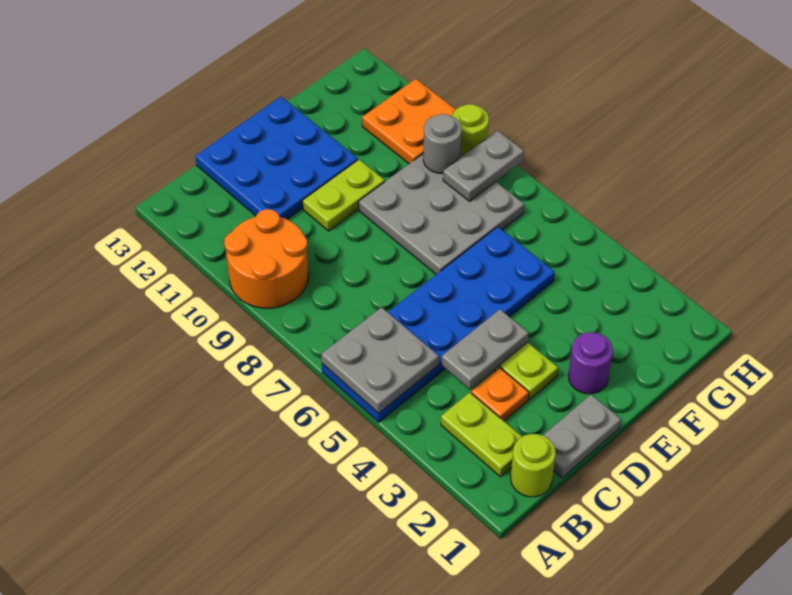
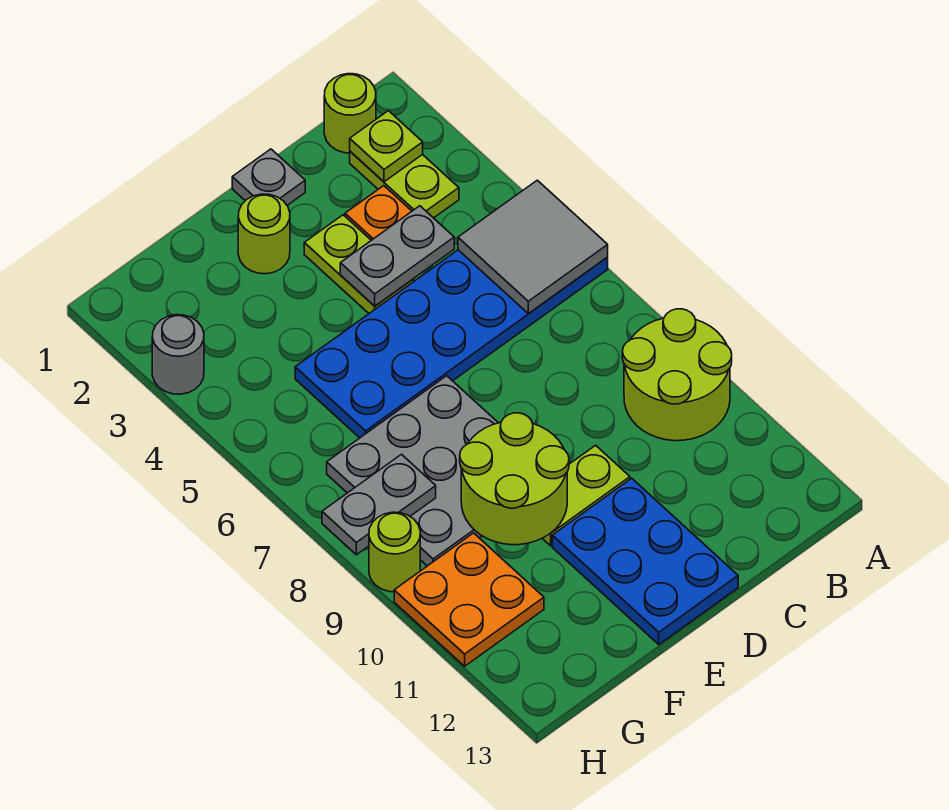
grey plate A5:B6 level 2 -> grey tile A5:B6 level 2
orange round brick A9:B10 level 1 -> lime round brick A9:B10 level 1
none -> lime plate B2 level 2
grey plate C1:D1 level 1 -> grey plate D1 level 1
blue plate C11:E13 level 1 -> blue plate D11:E13 level 1
purple round brick E2 level 1 -> lime round brick E2 level 1
none -> lime round brick E9:F10 level 2
grey round brick G9 level 2 -> grey round brick H3 level 1

